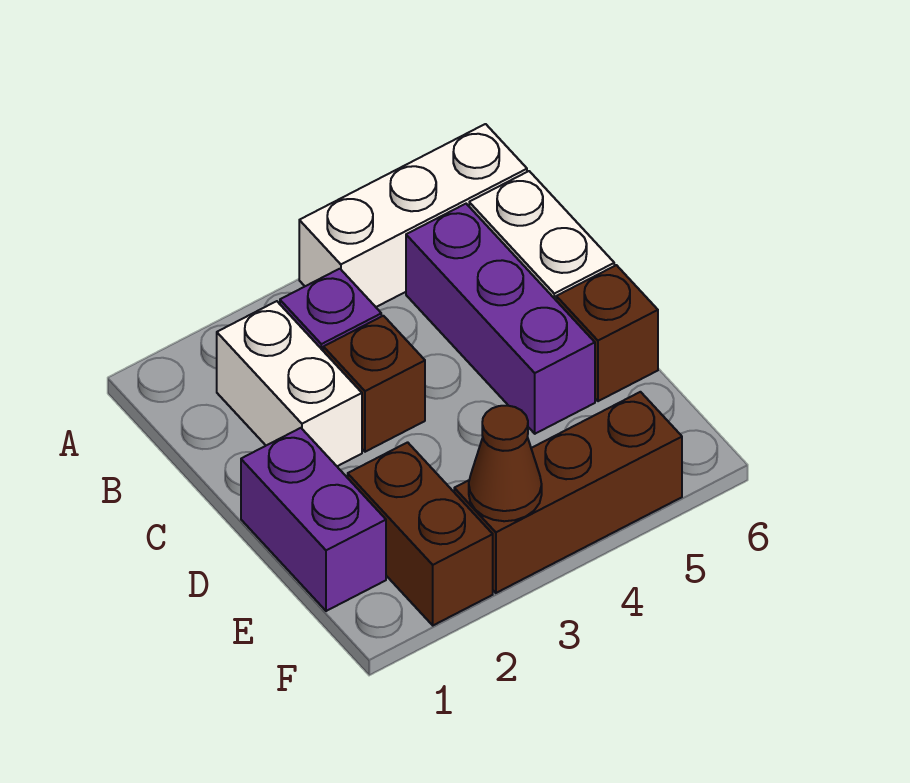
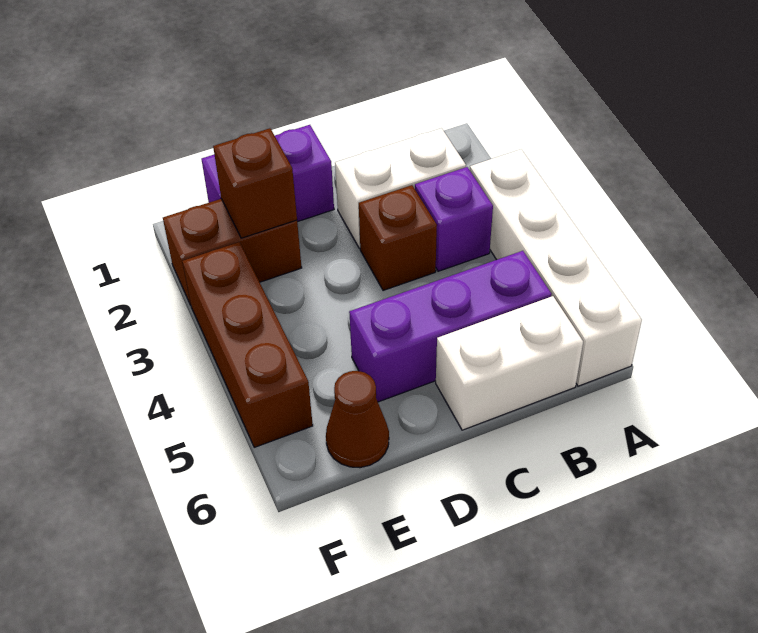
white brick A4:A6 level 1 -> white brick A3:A6 level 1
brown brick D6 level 1 -> brown brick E2 level 2
brown cone F3 level 2 -> brown cone E6 level 1

